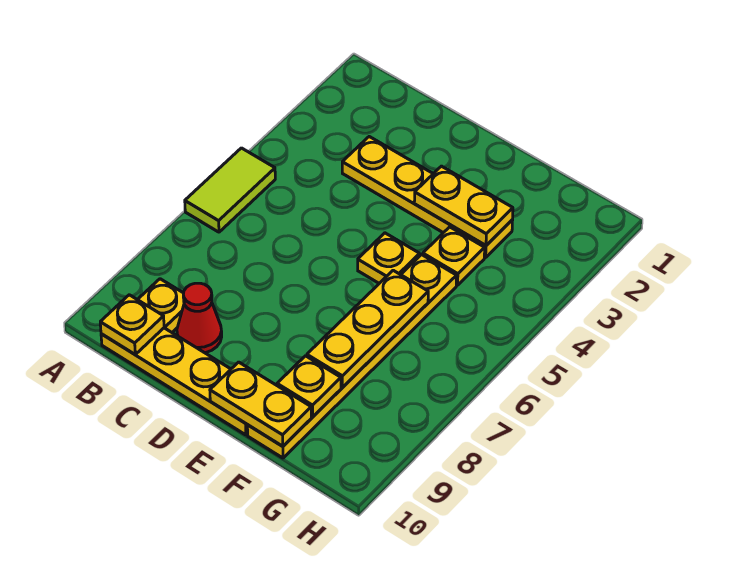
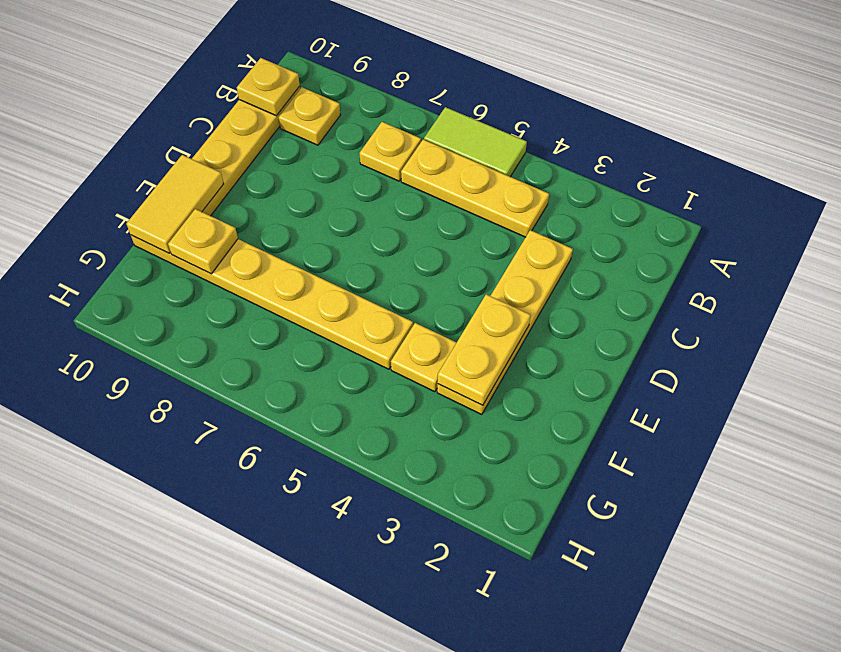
red cone C9 level 1 -> none
yellow plate E5 level 1 -> yellow plate B7 level 1
yellow plate E10:F10 level 2 -> yellow tile E10:F10 level 2
yellow plate F6:F8 level 2 -> yellow plate B4:B6 level 1

